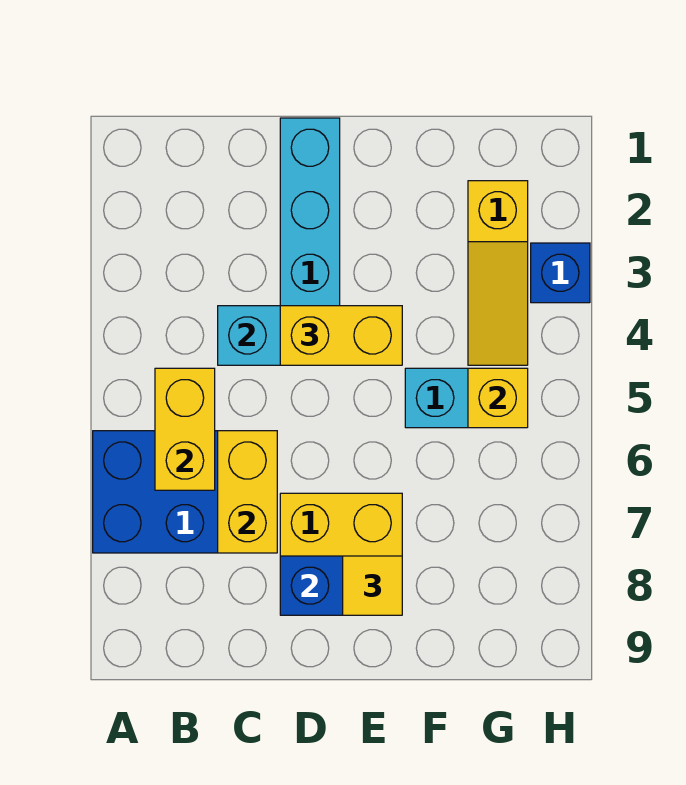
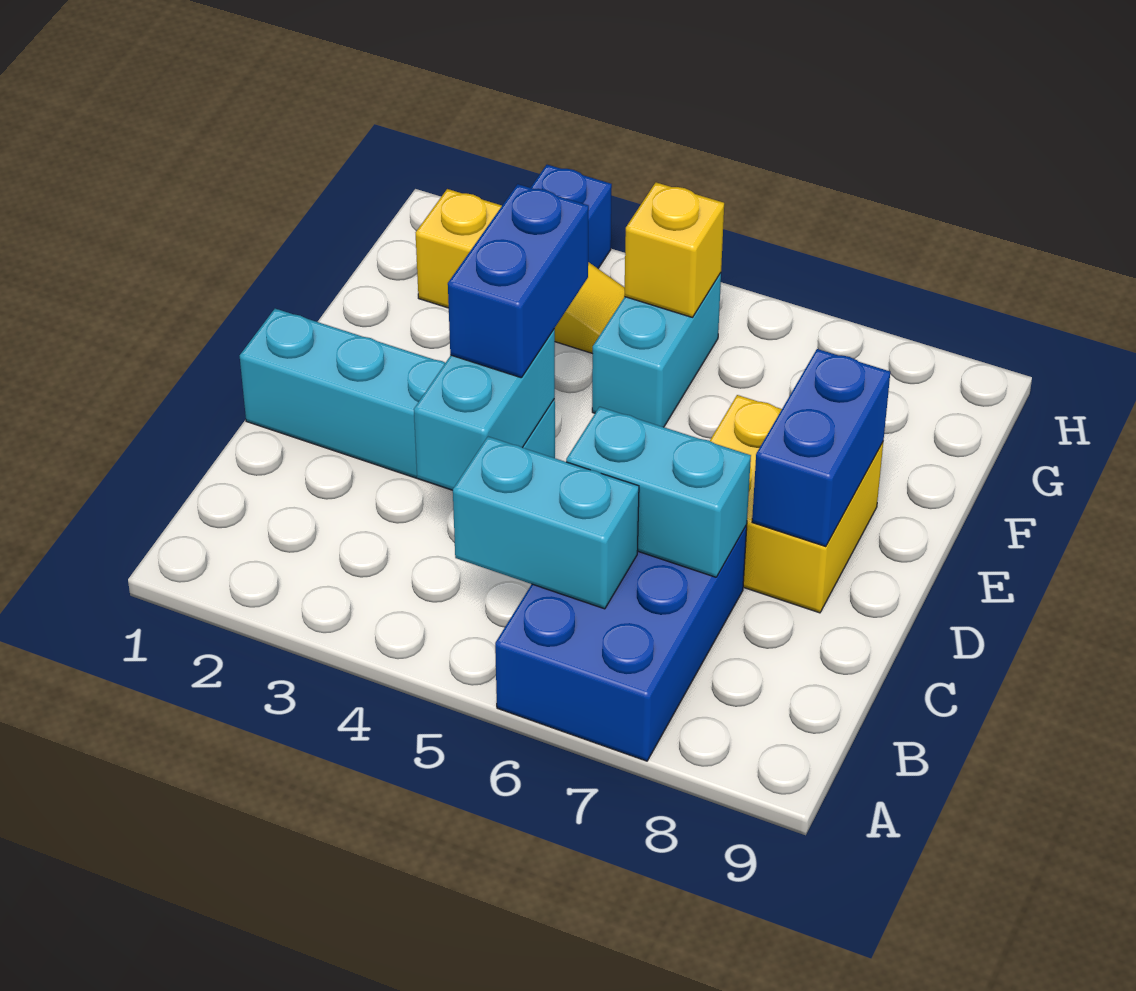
yellow brick B5:B6 level 2 -> cyan brick B5:B6 level 2
yellow brick C6:C7 level 2 -> cyan brick C6:C7 level 2
yellow brick D4:E4 level 3 -> blue brick D4:E4 level 3
yellow tile E8 level 3 -> none

